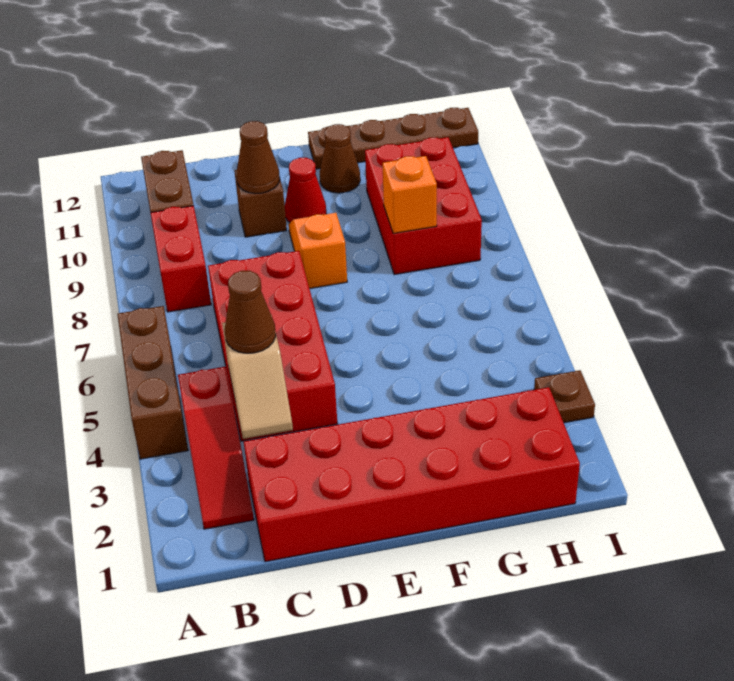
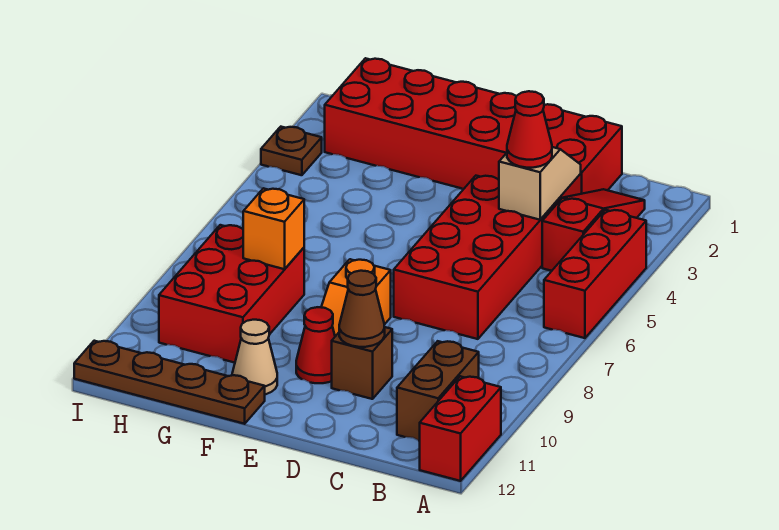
brown brick A4:A6 level 1 -> red brick A4:A6 level 1
red brick B8:B9 level 1 -> red brick A11:A12 level 1
brown cone C4 level 3 -> red cone C4 level 3
brown cone F11 level 1 -> tan cone F11 level 1

